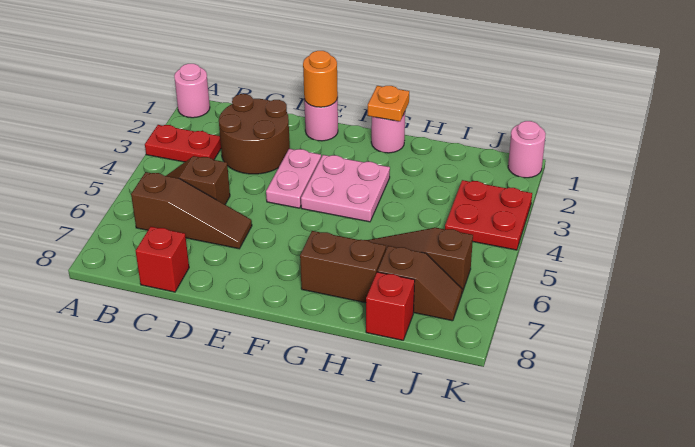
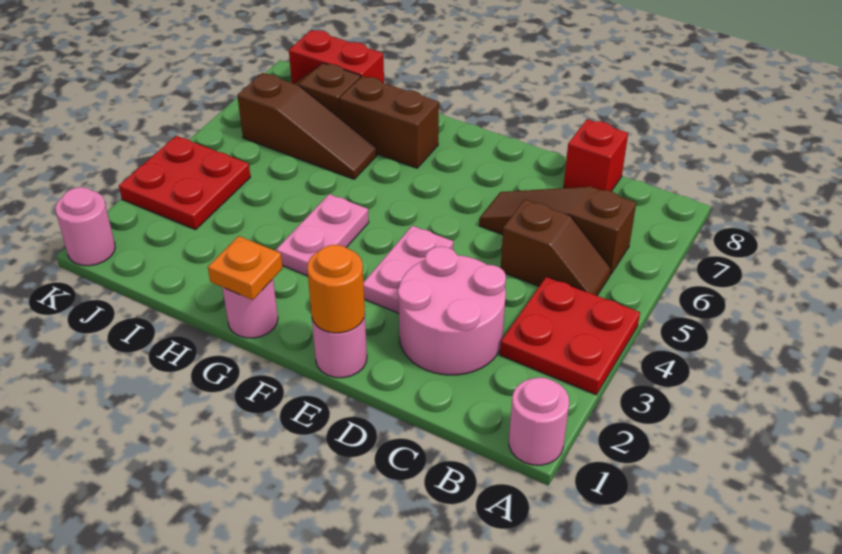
red plate A3:B3 level 1 -> red plate A3:B4 level 1
brown round brick C2:D3 level 1 -> pink round brick C2:D3 level 1
pink plate F3:G4 level 1 -> pink plate G3:G4 level 1
red brick I8 level 1 -> red brick I8:J8 level 1

